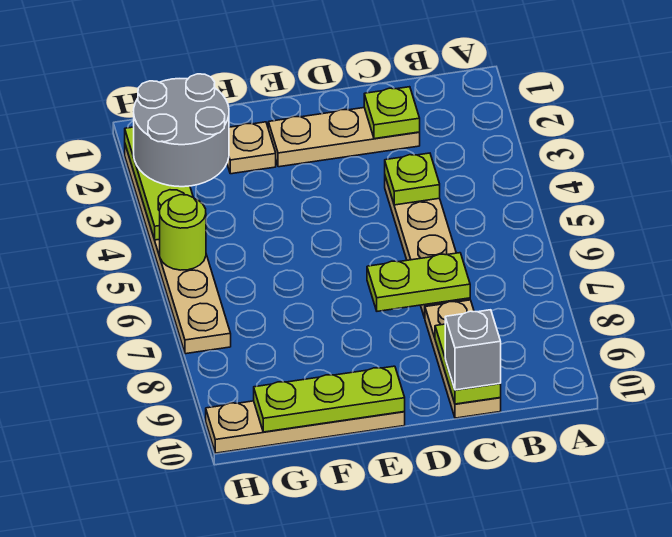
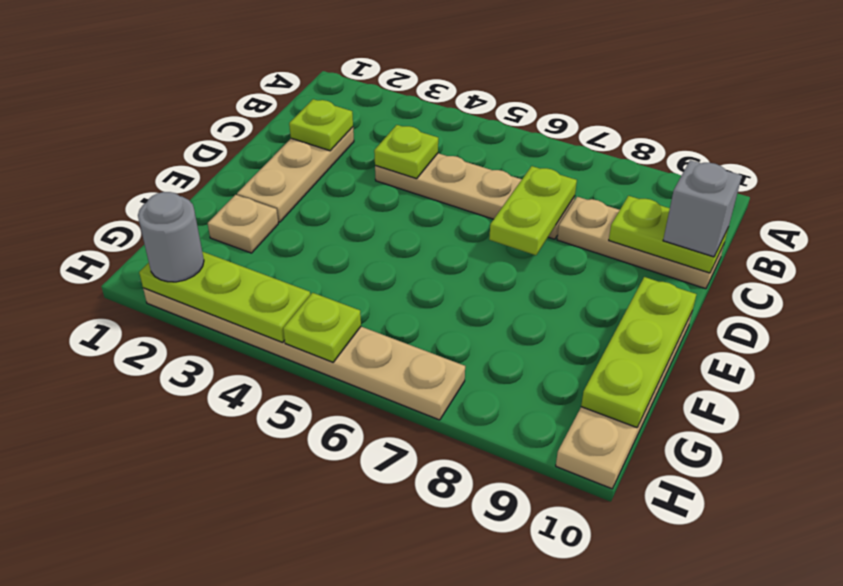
grey round brick G2:H3 level 3 -> grey round brick H2 level 3
lime round brick H5 level 2 -> lime plate H5 level 2

